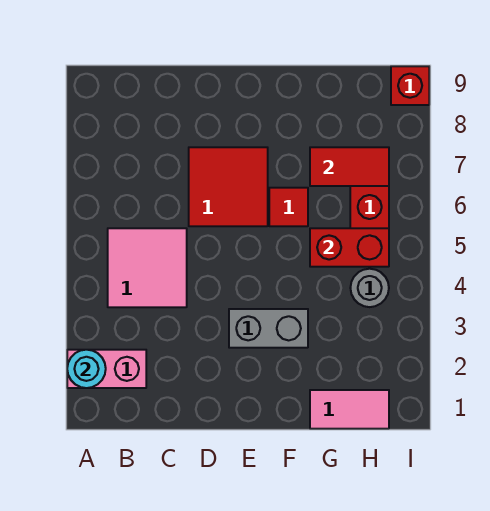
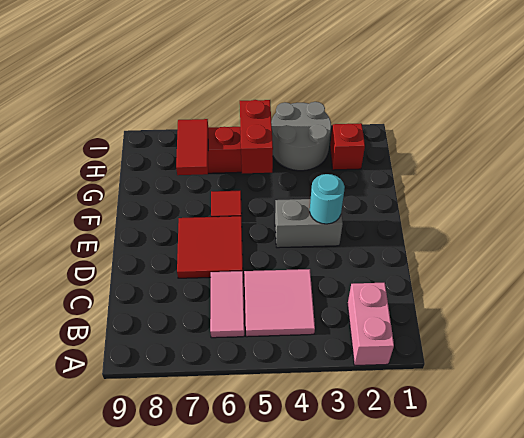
cyan round brick A2 level 2 -> cyan round brick E3 level 2
grey brick E3:F3 level 1 -> grey brick E3:E4 level 1
pink tile G1:H1 level 1 -> pink tile B6:C6 level 1
grey round brick H4 level 1 -> grey round brick H3:I4 level 1
red brick I9 level 1 -> red brick H2 level 1

